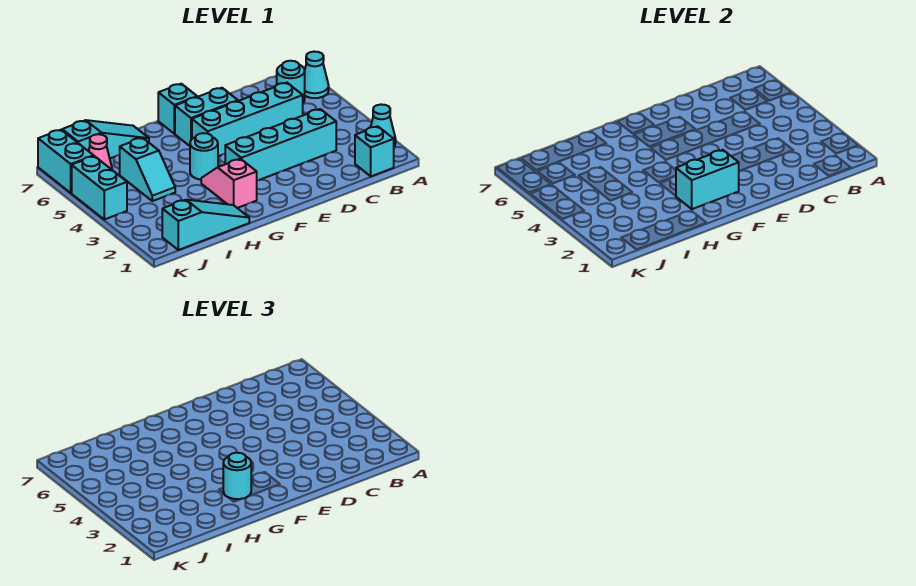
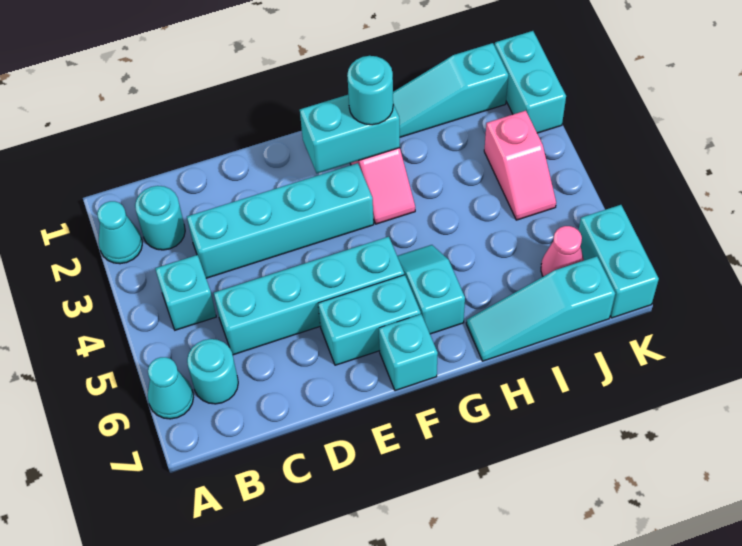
cyan brick B1 level 1 -> cyan brick B4 level 1
cyan round brick G4 level 1 -> cyan round brick B2 level 1
cyan slope I4:I5 level 1 top 5 -> cyan slope G5:G6 level 1 top 6
none -> pink slope J3:J4 level 1 top 3
cyan brick K4:K5 level 1 -> cyan brick K1:K2 level 1

